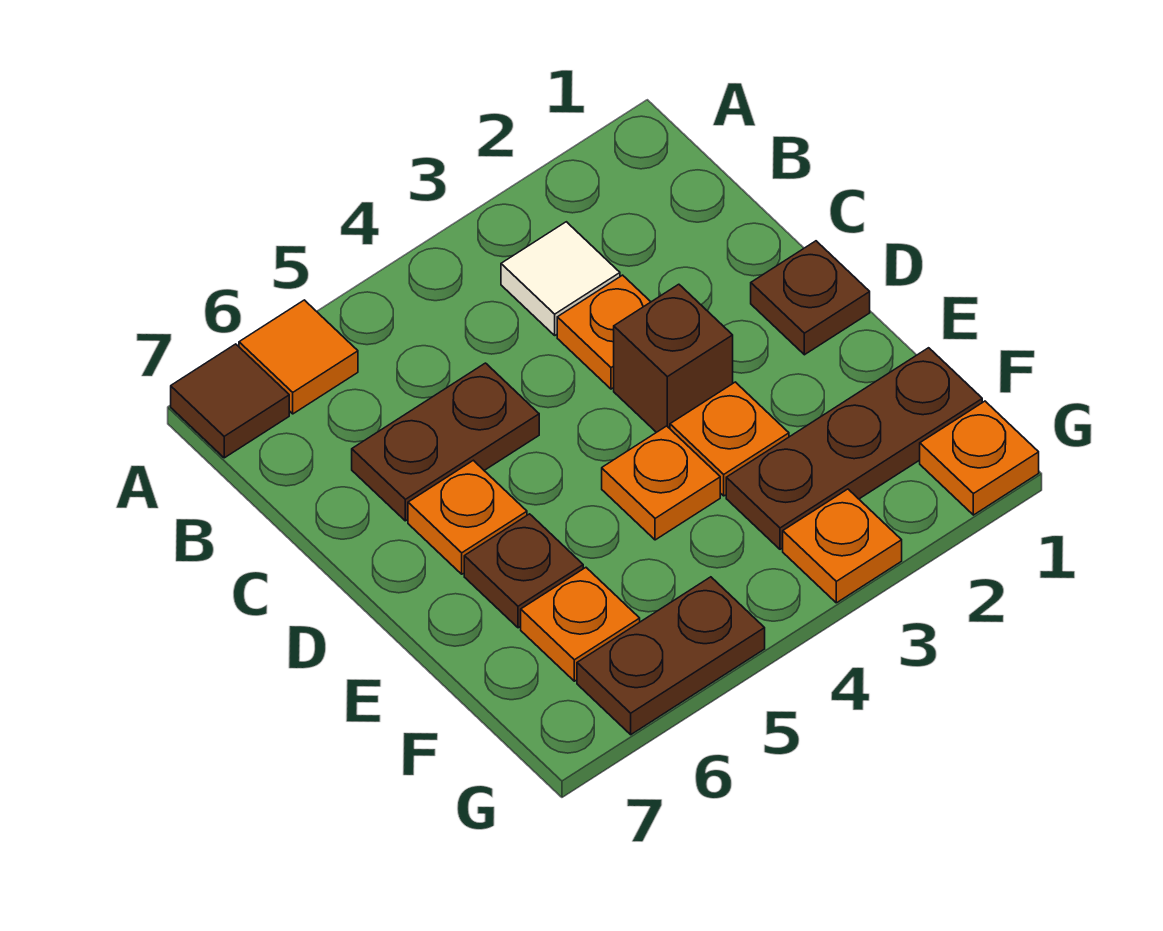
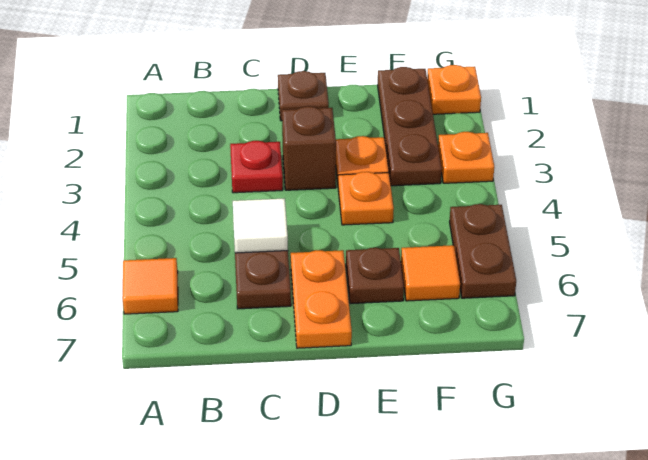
brown tile A7 level 1 -> none
white tile B3 level 1 -> white tile C5 level 2
orange plate C3 level 1 -> red plate C3 level 1
orange plate D6 level 1 -> orange plate D6:D7 level 1
orange plate F6 level 1 -> orange tile F6 level 1

